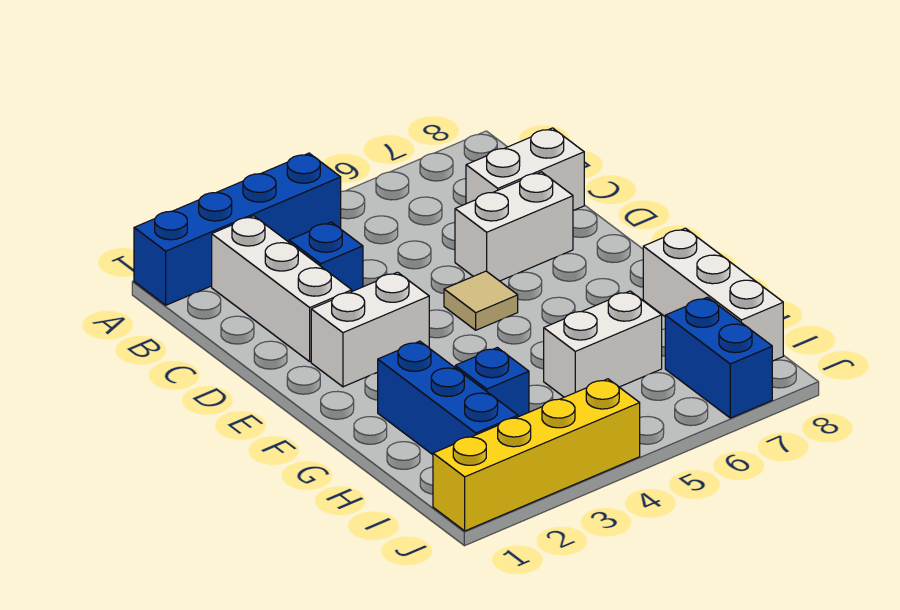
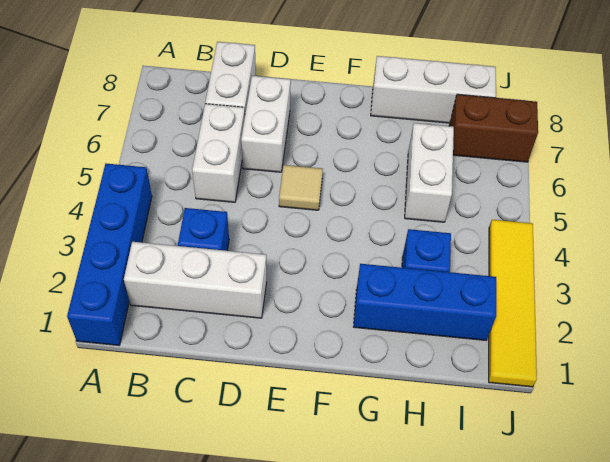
white brick E2:E3 level 1 -> white brick C5:C6 level 1
blue brick I7:J7 level 1 -> brown brick I7:J7 level 1
yellow brick J1:J4 level 1 -> yellow tile J1:J4 level 1

